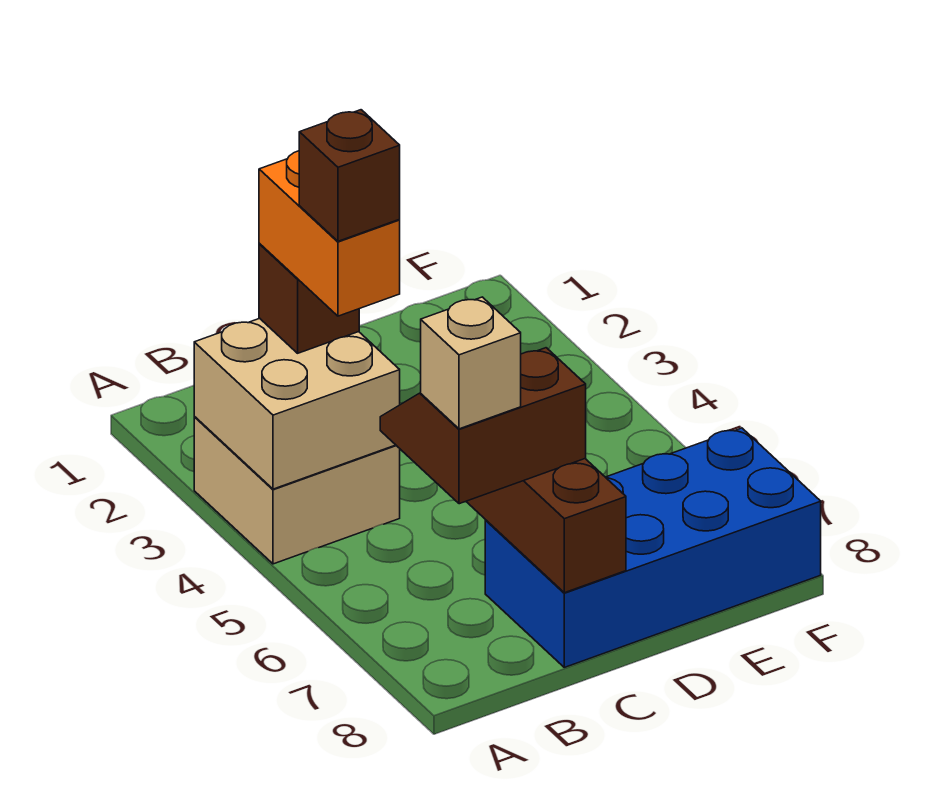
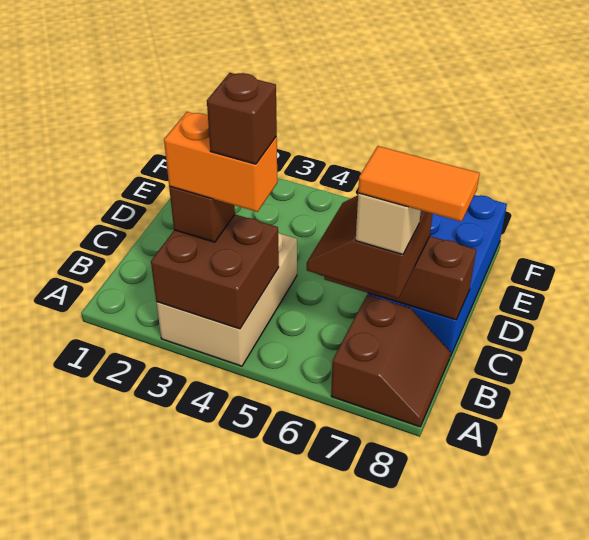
tan brick A3:B4 level 1 -> tan brick A3:C4 level 1
tan brick A3:B4 level 2 -> brown brick A3:B4 level 2
none -> brown slope A7:B8 level 1 top 7
none -> orange tile B7:B8 level 5

